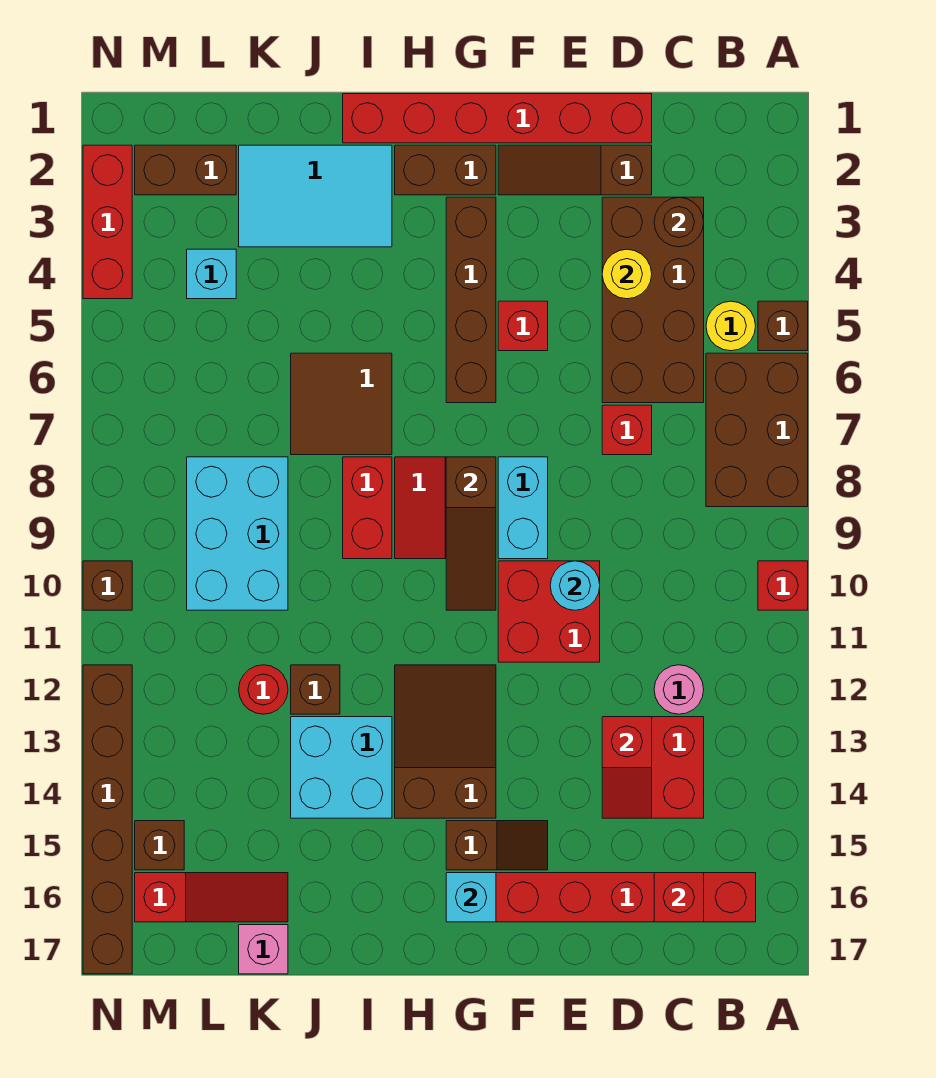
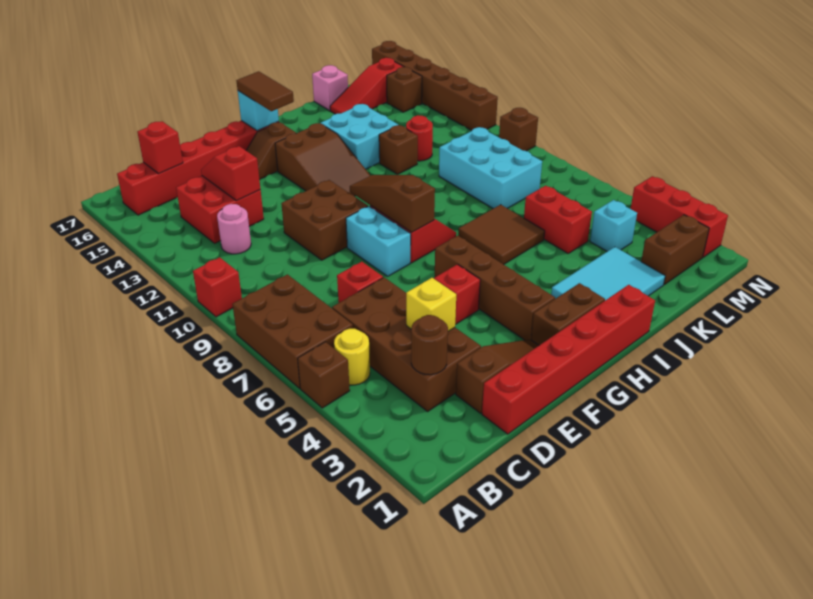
yellow round brick D4 level 2 -> yellow brick D4 level 2
red brick E10:F11 level 1 -> brown brick E10:F11 level 1
cyan round brick E10 level 2 -> none
none -> brown tile G15:G16 level 3
red brick I8:I9 level 1 -> red brick K5:K6 level 1

